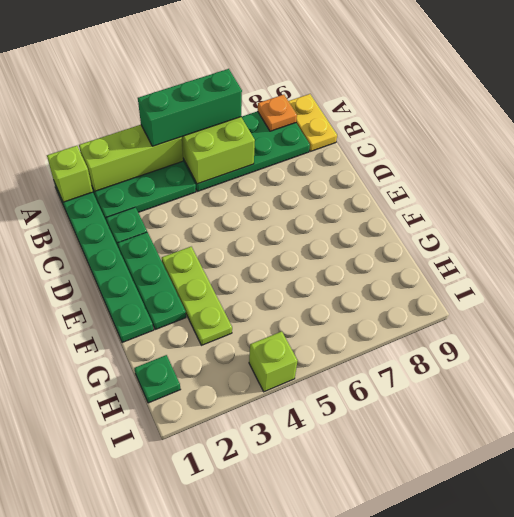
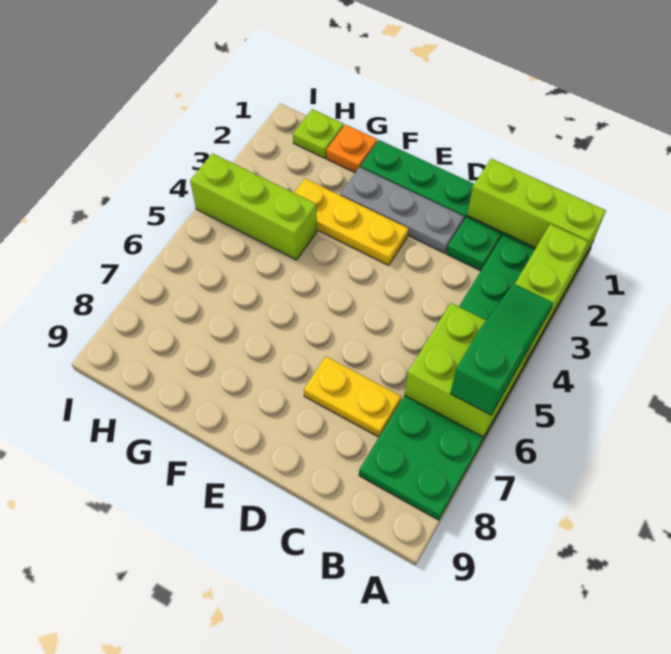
lime brick A1 level 2 -> lime brick A1:C1 level 2
green brick A4:A6 level 3 -> green slope A4:A6 level 3 top 6
orange plate A8 level 2 -> orange plate G1 level 1
yellow plate A9:B9 level 1 -> yellow plate C7:D7 level 1
green plate D2:F2 level 1 -> grey plate D2:F2 level 1
lime plate E3:G3 level 1 -> yellow plate E3:G3 level 1
green plate H1 level 1 -> lime plate H1 level 1
lime brick I4 level 1 -> lime brick G4:I4 level 1

